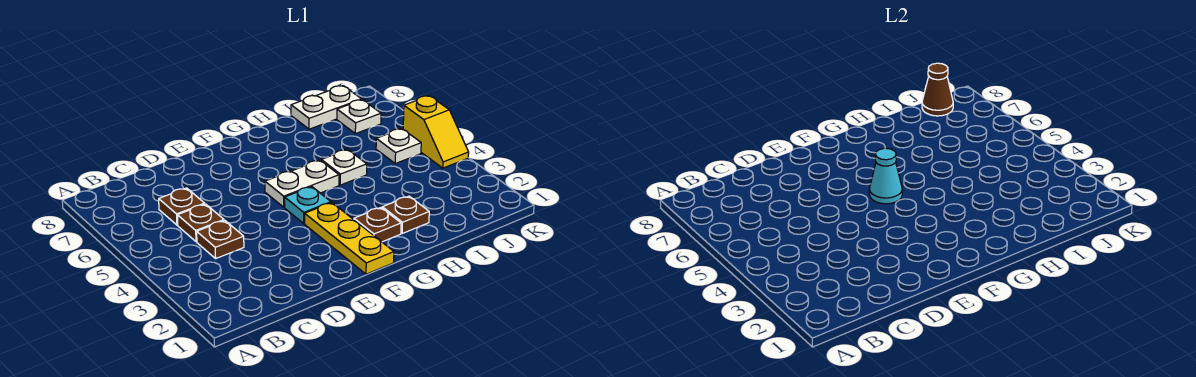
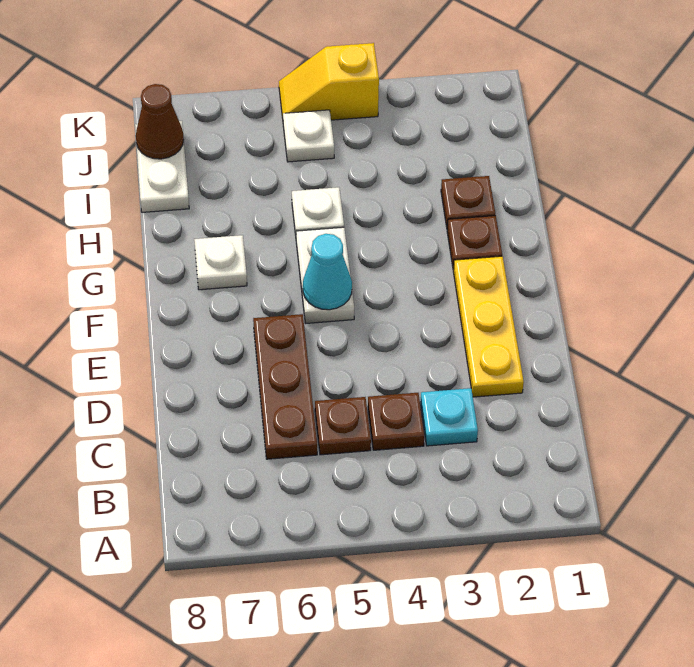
brown plate C6 level 1 -> brown plate C6:E6 level 1
yellow plate F1:F3 level 1 -> yellow plate D2:F2 level 1
cyan plate F4 level 1 -> cyan plate C3 level 1
white plate J7 level 1 -> white plate G7 level 1
yellow slope K4:K5 level 1 top 5 -> yellow slope K4:K5 level 1 top 4

